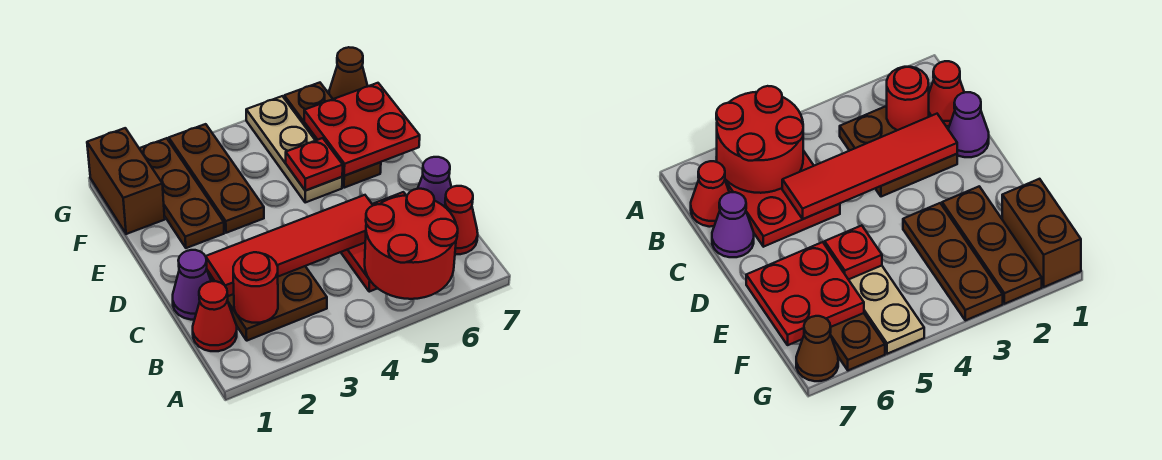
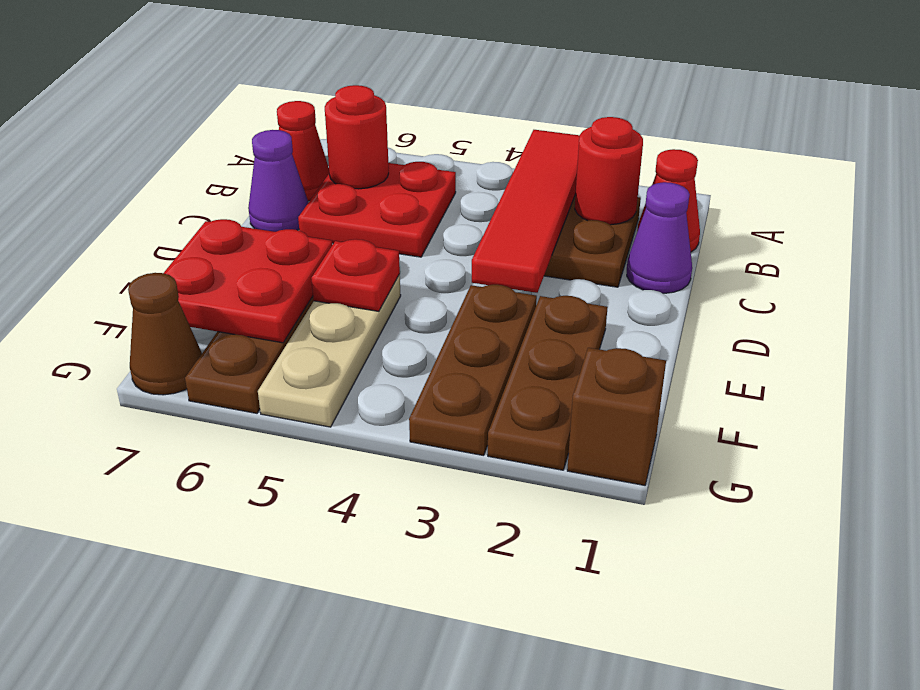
red round brick A5:B6 level 2 -> red round brick B6 level 2
red tile C2:C5 level 2 -> red tile A3:D3 level 2
brown brick F1:G1 level 1 -> brown brick G1 level 1

